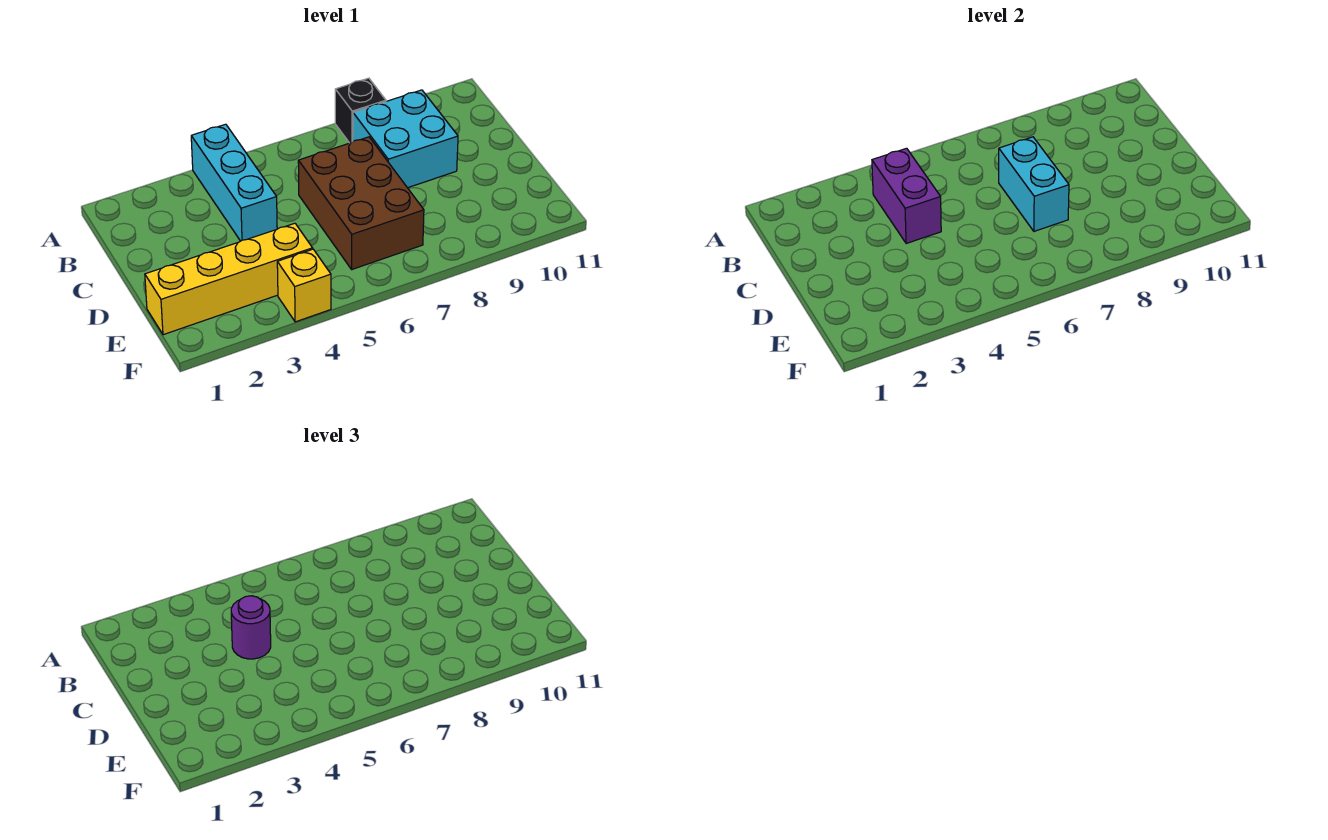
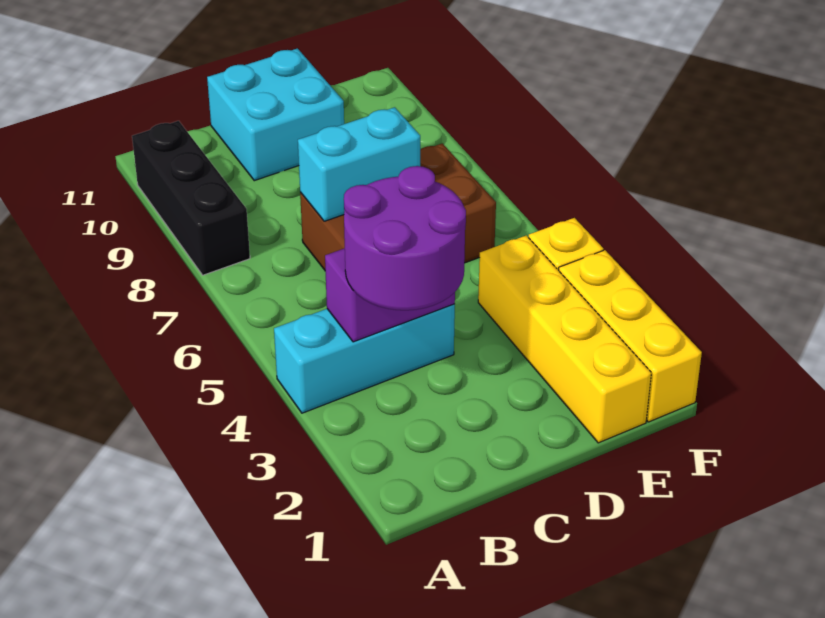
black brick A8 level 1 -> black brick A8:A10 level 1
cyan brick B8:C9 level 1 -> cyan brick C10:D11 level 1
purple round brick C4 level 3 -> purple round brick B3:C4 level 3
none -> yellow brick F1:F3 level 1

